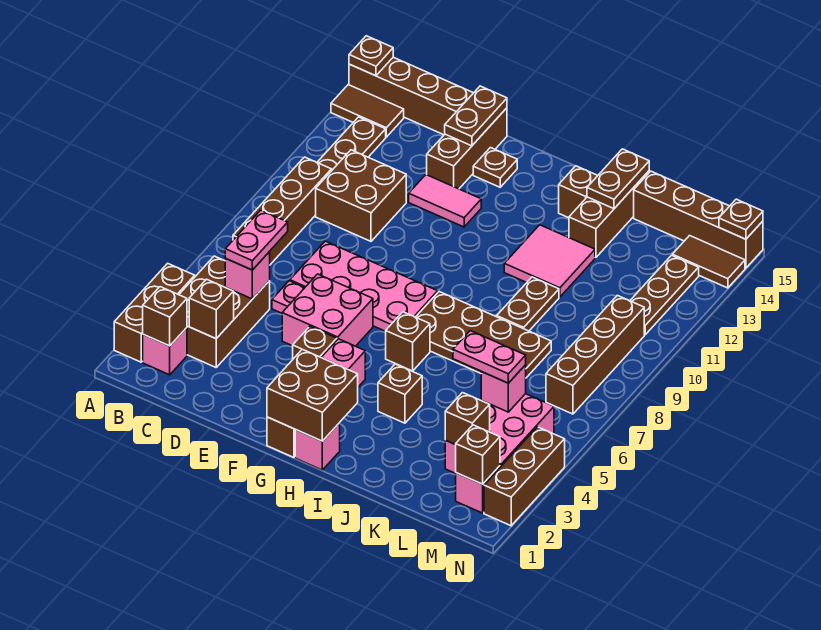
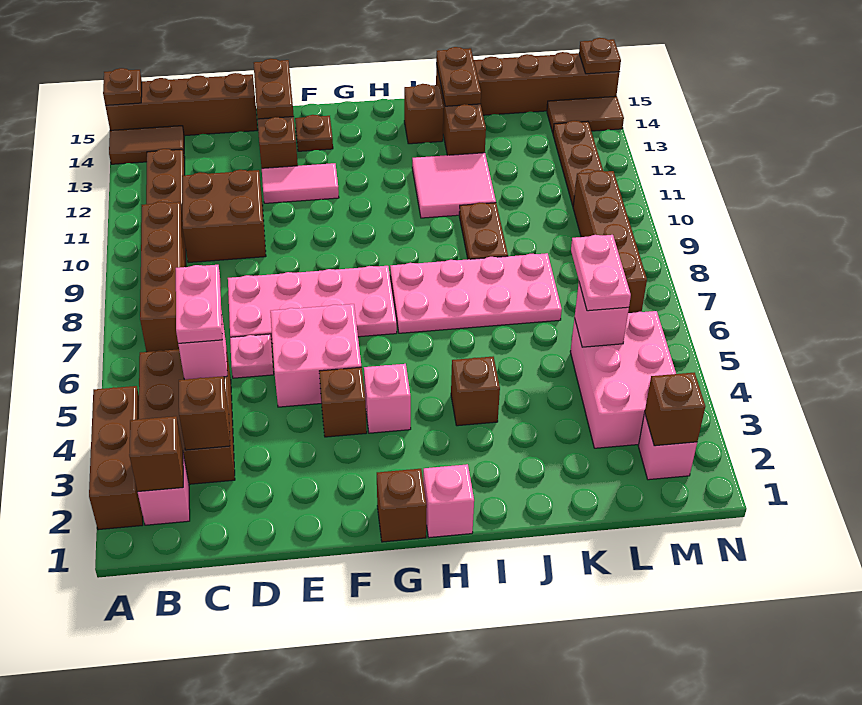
brown brick G1:H2 level 2 -> none
brown brick H6 level 1 -> none
brown plate H7:K8 level 1 -> pink plate H7:K8 level 1
pink plate K5:L5 level 3 -> pink plate L5:L6 level 3
brown brick L3 level 2 -> none
brown brick N2:N4 level 1 -> none

